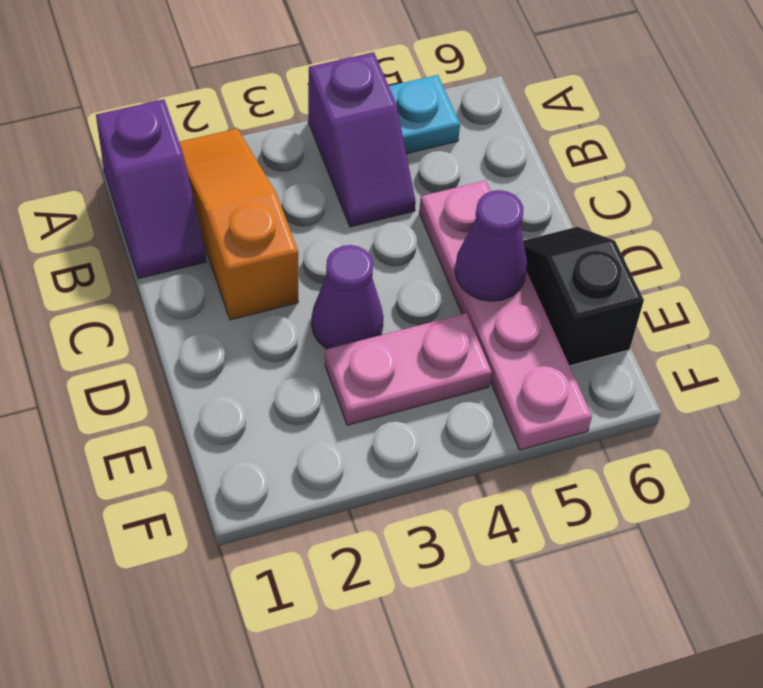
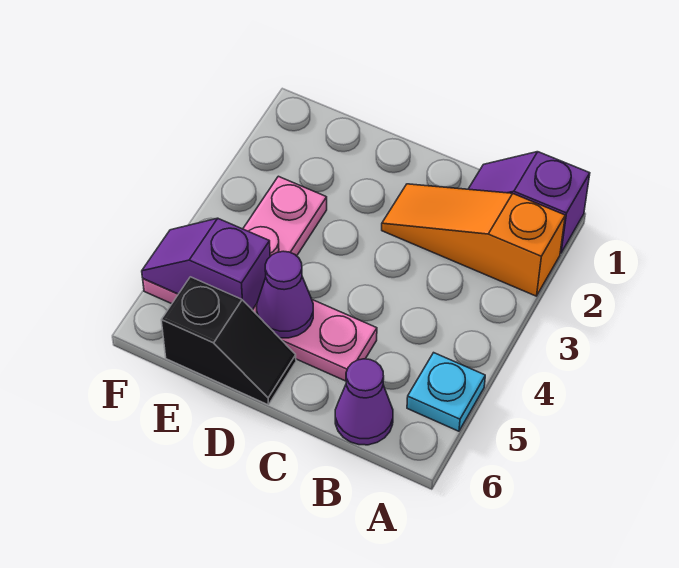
orange slope A2:C2 level 1 top C -> orange slope A2:C2 level 1 top A
purple slope A4:B4 level 1 top A -> purple slope E5:F5 level 2 top E
purple cone D3 level 1 -> purple cone B6 level 1

